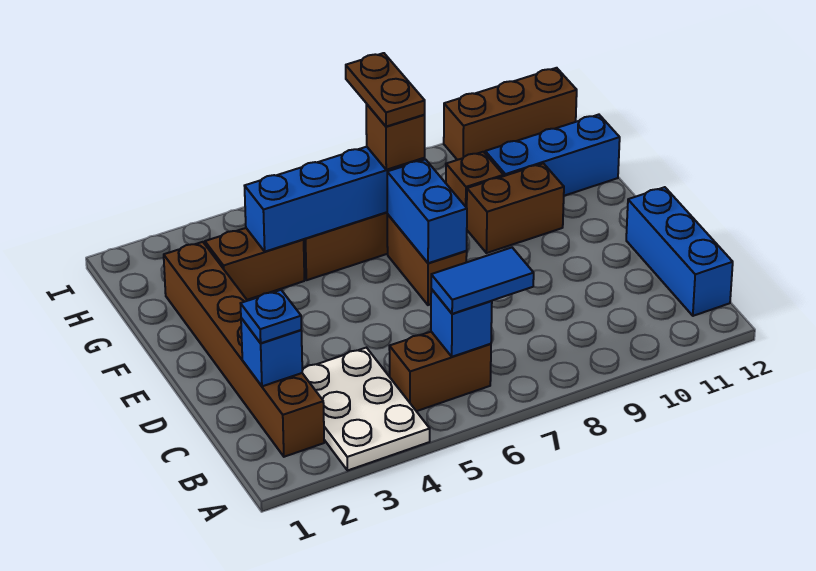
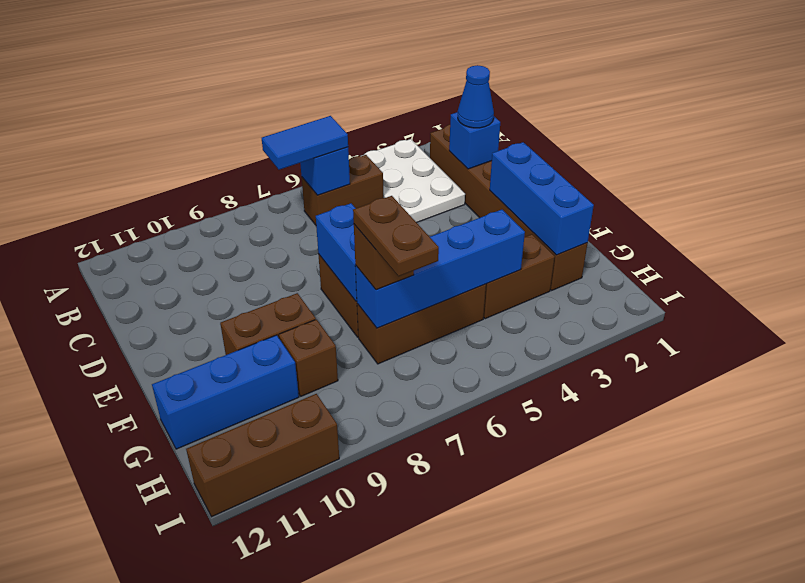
blue brick B12:D12 level 1 -> blue brick E2:G2 level 2
blue plate C2 level 3 -> blue cone C2 level 3

